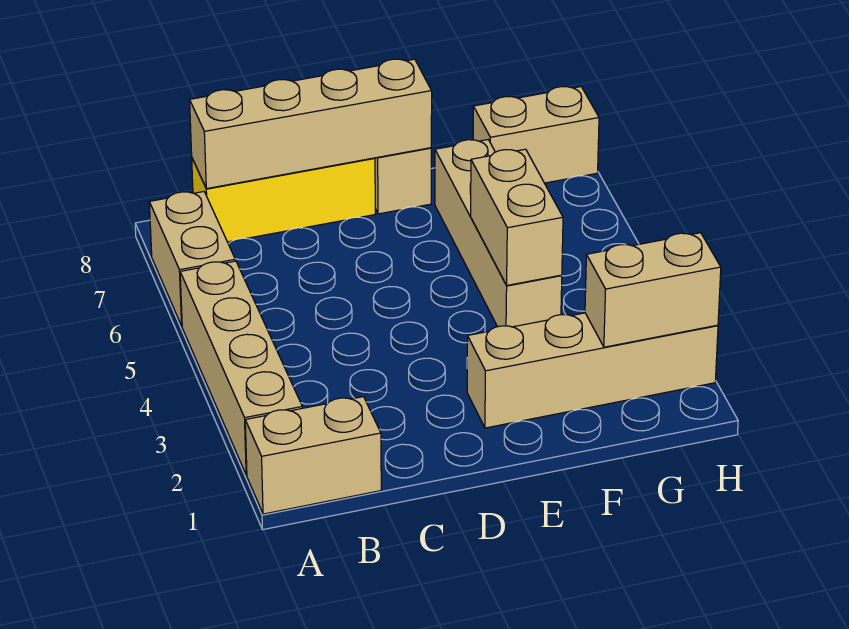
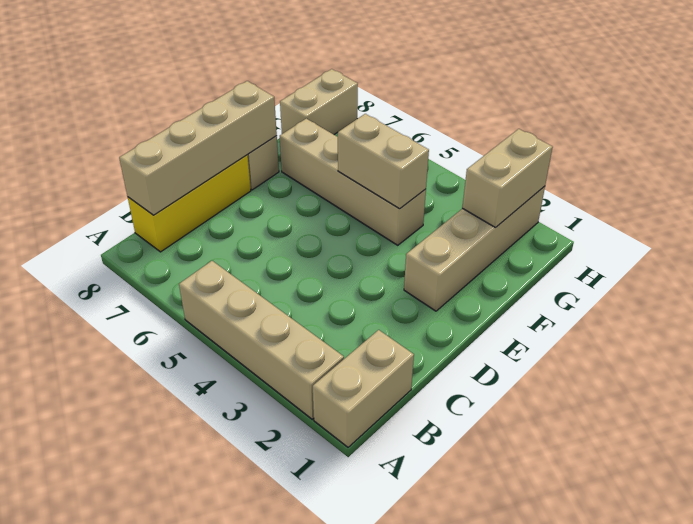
tan brick A6:A7 level 1 -> none

